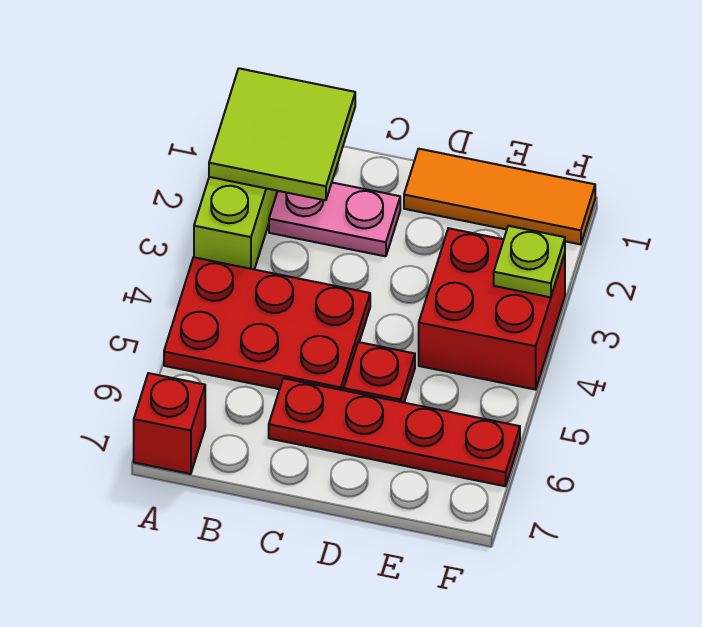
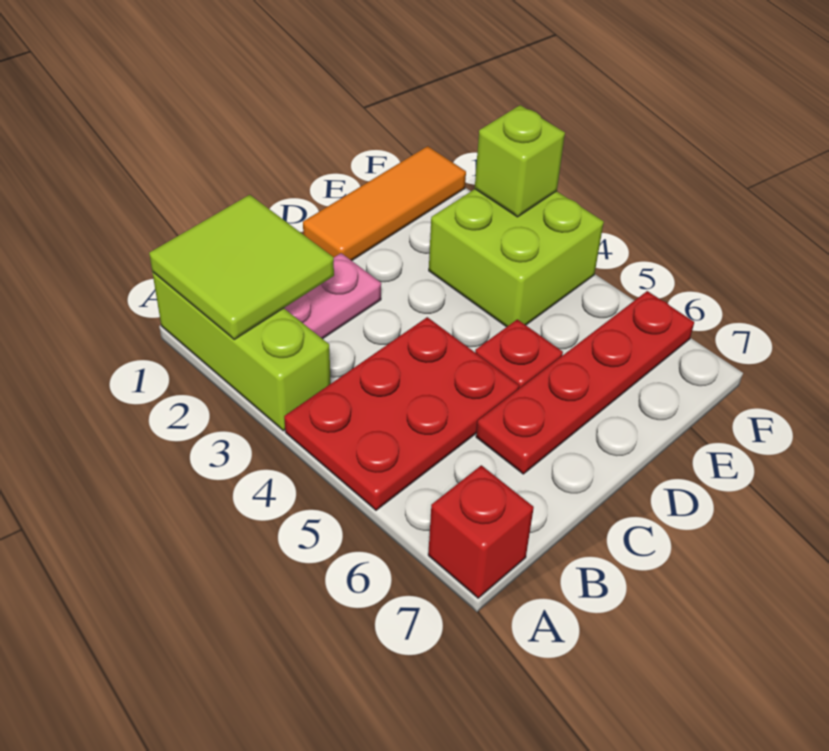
red brick E3:F4 level 1 -> lime brick E3:F4 level 1
lime plate F3 level 2 -> lime brick F3 level 2

